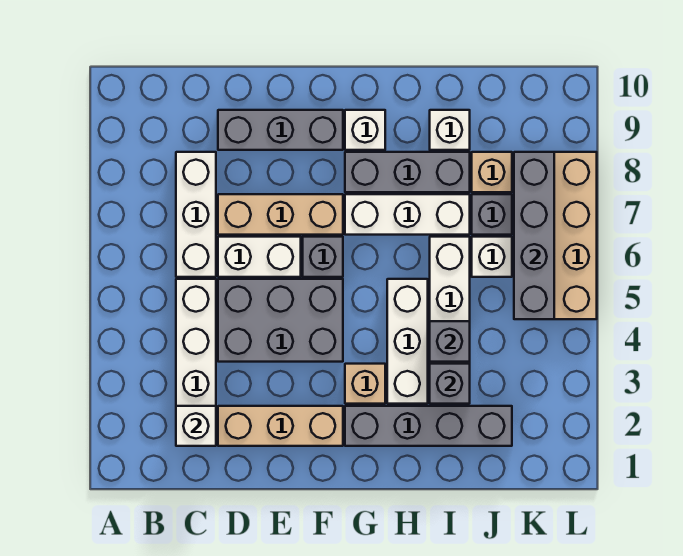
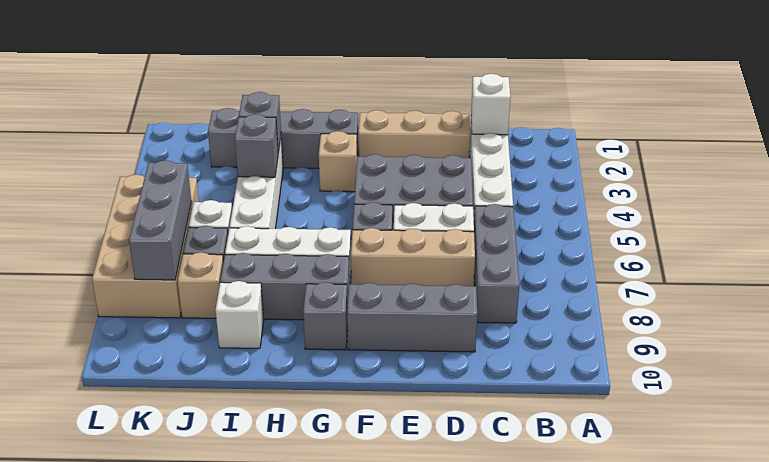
white brick C6:C8 level 1 -> grey brick C6:C8 level 1
white brick G9 level 1 -> grey brick G9 level 1
white brick H3:H5 level 1 -> none
grey brick K5:K8 level 2 -> grey brick K6:K8 level 2

